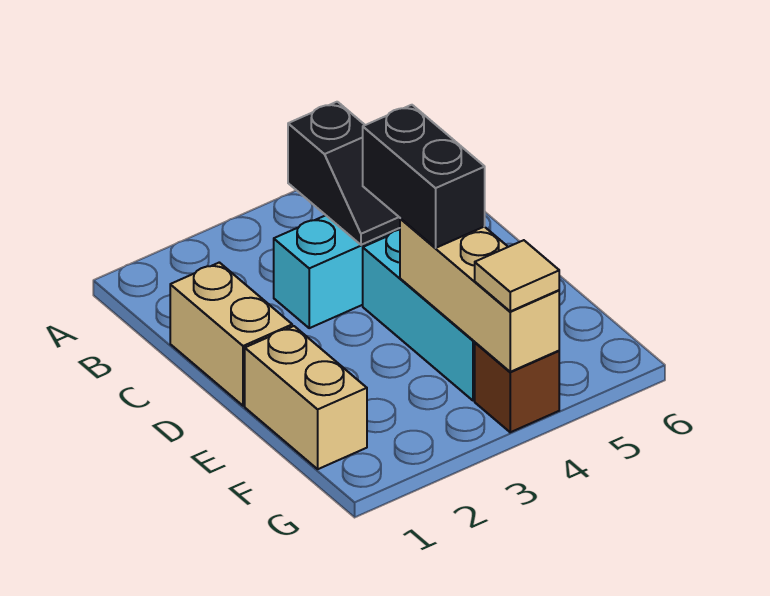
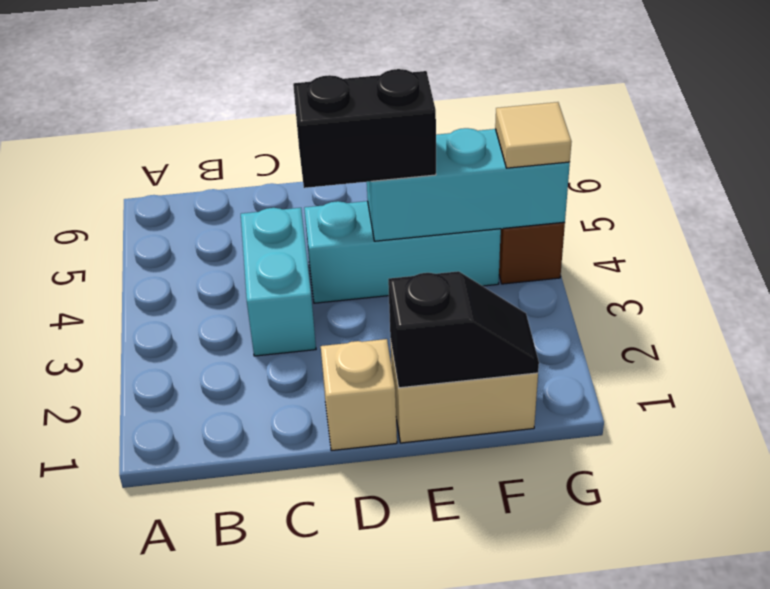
black slope B4:C4 level 2 top B -> black slope E1:F1 level 2 top E
tan brick C1:D1 level 1 -> tan brick D1 level 1
tan brick E4:G4 level 2 -> cyan brick E4:G4 level 2

